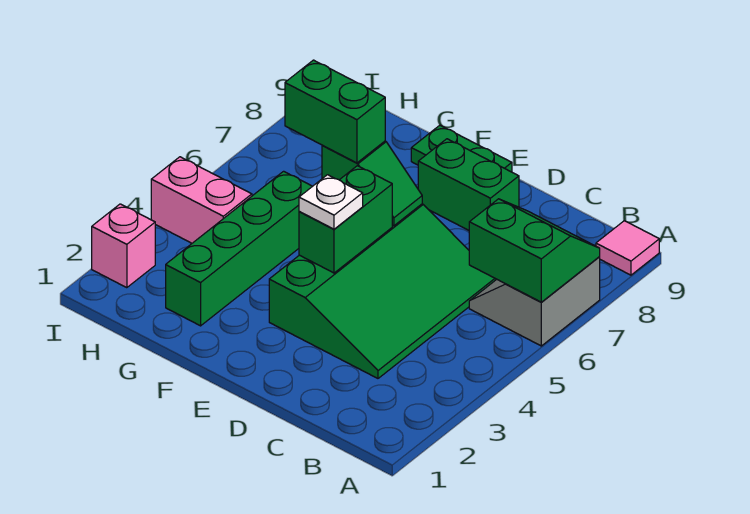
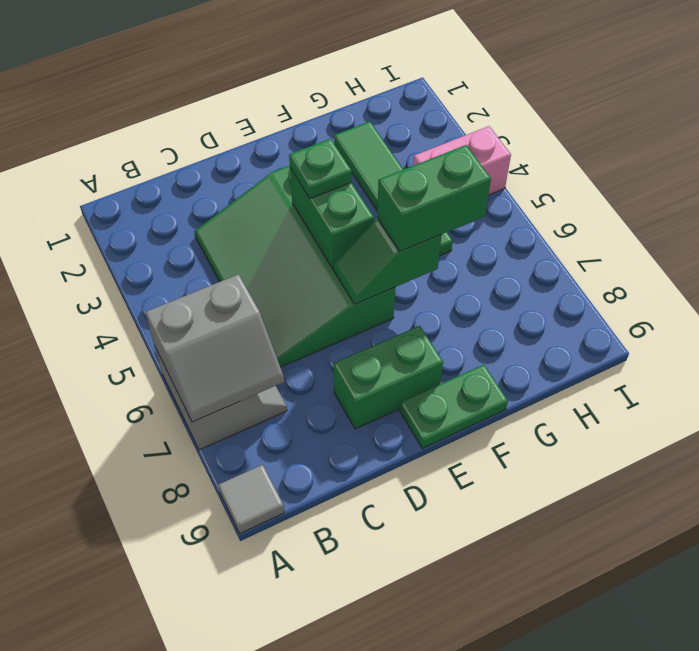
green slope A6:B7 level 2 top 6 -> grey slope A6:B7 level 2 top 6
pink tile A9 level 1 -> grey tile A9 level 1
white plate E4 level 3 -> green plate E4 level 3
green brick G2:G5 level 1 -> green tile G2:G5 level 1
pink brick I2 level 1 -> none

